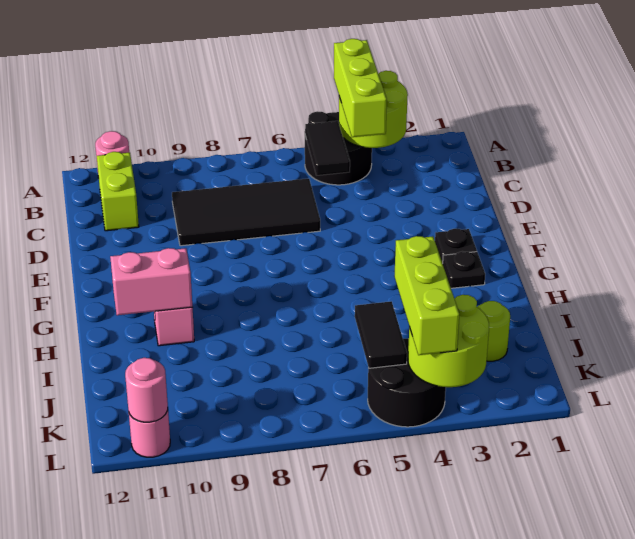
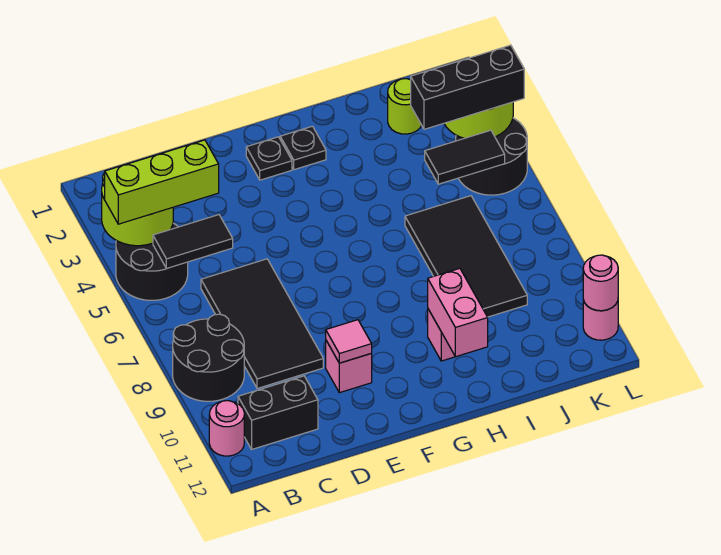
none -> black round brick A8:B9 level 1
lime brick B11:C11 level 1 -> black brick B11:C11 level 1
none -> pink brick E10 level 1
none -> pink tile E10 level 2
none -> black tile I6:J9 level 1
lime brick J4:L4 level 3 -> black brick J4:L4 level 3

